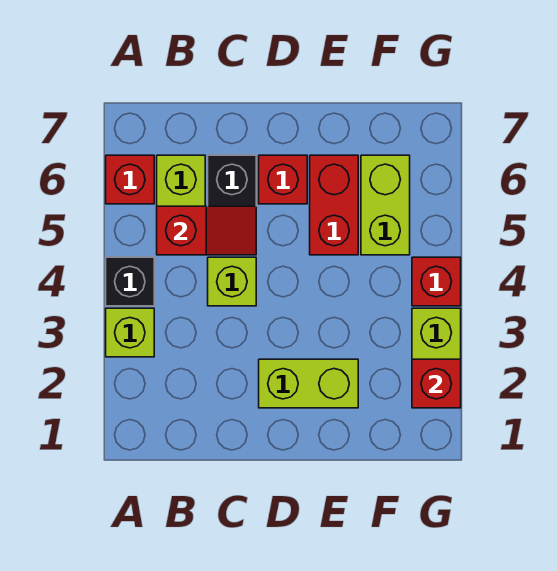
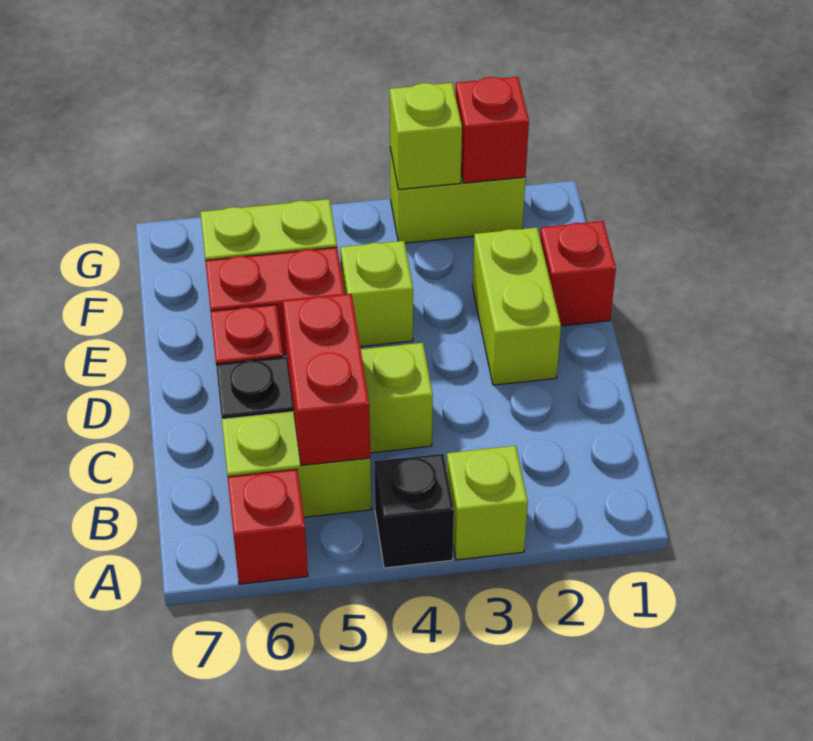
red slope B5:C5 level 2 top B -> red brick B5:C5 level 2
none -> lime brick E4 level 1
none -> lime brick G3 level 2
red brick G4 level 1 -> red brick E1 level 1

